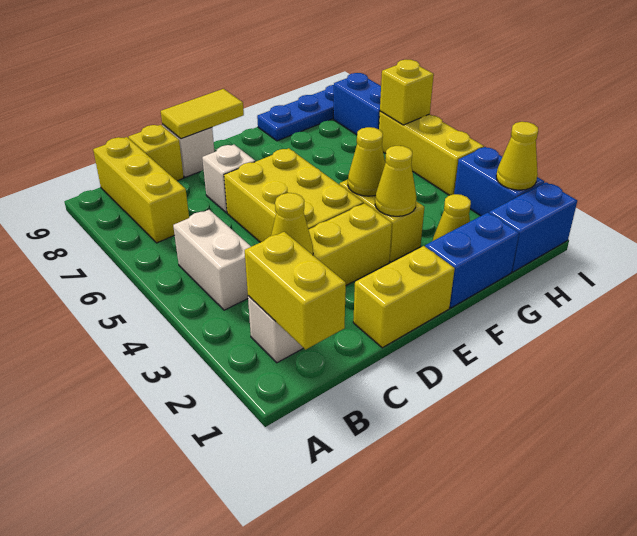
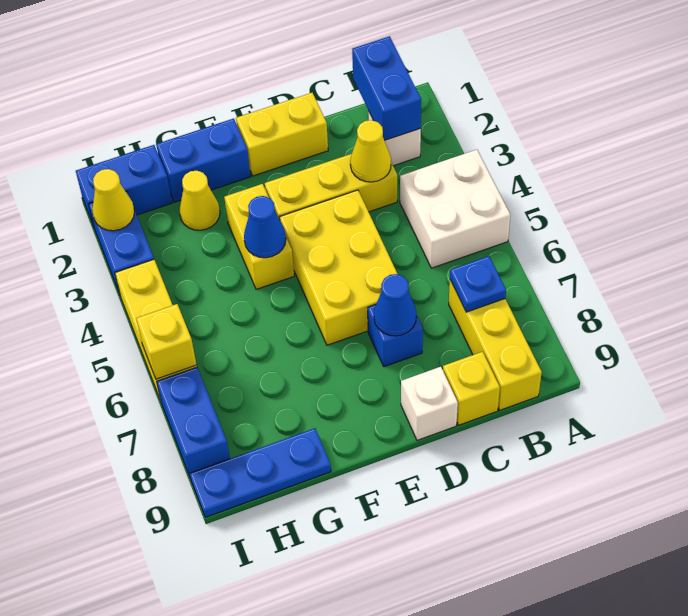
yellow brick B1:B2 level 2 -> blue brick B1:B2 level 2
white brick B4:B5 level 1 -> white brick A4:B5 level 1
none -> blue plate B7 level 2
white brick D7 level 1 -> blue brick D7 level 1
none -> blue cone D7 level 2
yellow tile D9:E9 level 2 -> none
yellow cone F3 level 2 -> none
yellow cone F4 level 2 -> blue cone F4 level 2

